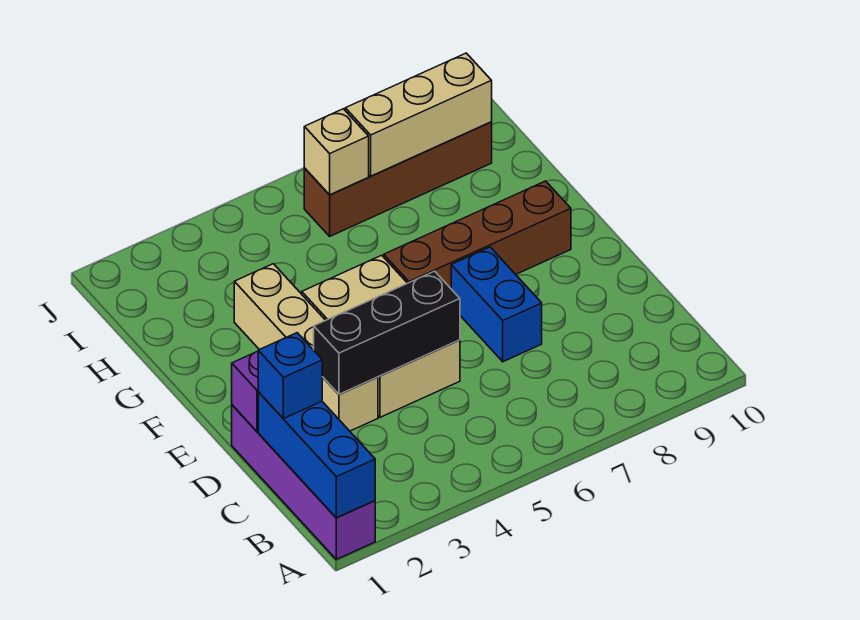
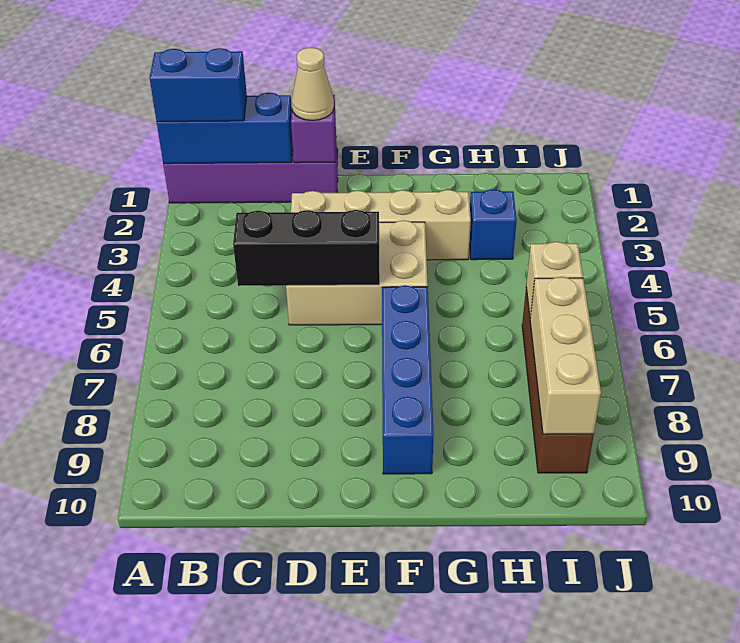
blue brick C1 level 3 -> blue brick H3 level 1
none -> tan cone D1 level 3
black brick D3:D5 level 2 -> black brick C5:E5 level 2
blue brick D7:E7 level 1 -> blue brick A1:B1 level 3
brown brick F6:F9 level 1 -> blue brick F6:F9 level 1

